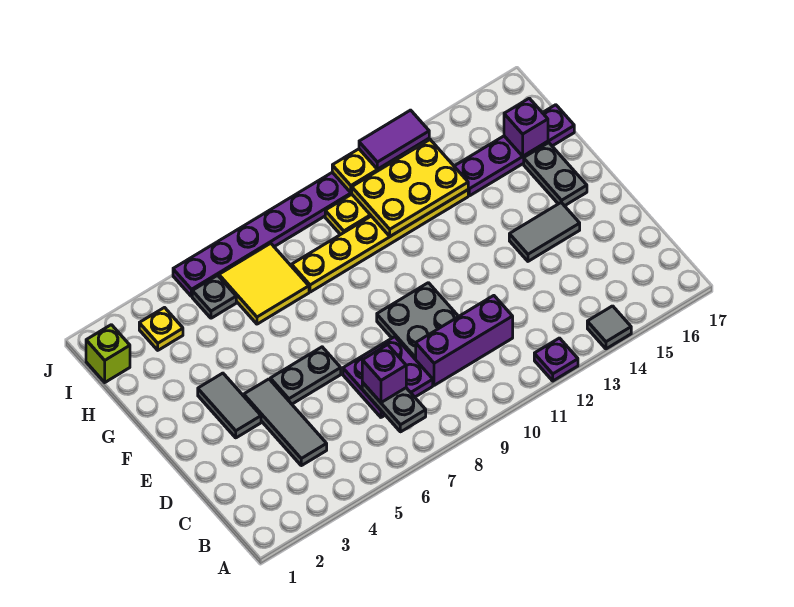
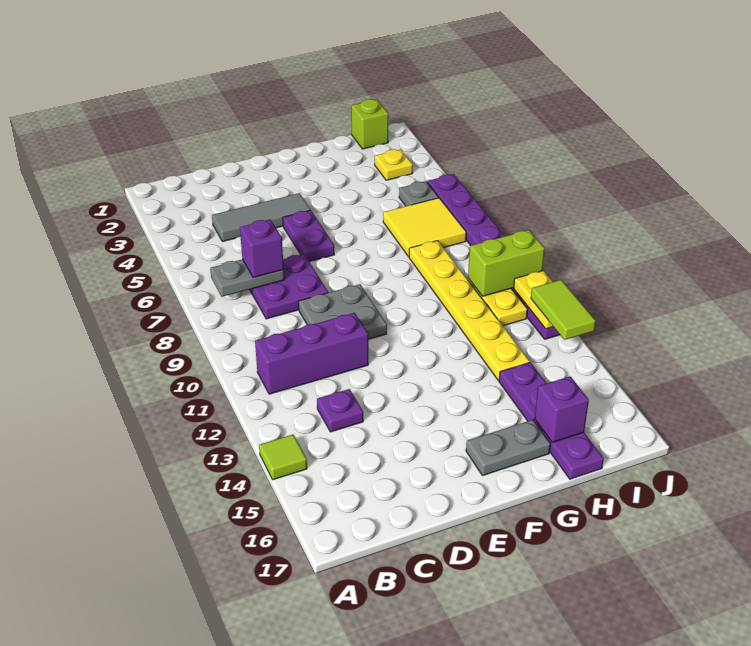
purple plate A12 level 1 -> purple plate C13 level 1
grey tile A14 level 1 -> lime tile A14 level 1
purple brick C9:C11 level 1 -> purple brick B11:D11 level 1
grey tile E3:F3 level 1 -> none
grey plate E5:E6 level 1 -> purple plate E5:E6 level 1
grey tile E14:E15 level 1 -> none
yellow plate H11:I13 level 2 -> none
none -> lime brick I10:J10 level 2
purple tile J12:J13 level 3 -> lime tile J12:J13 level 3

